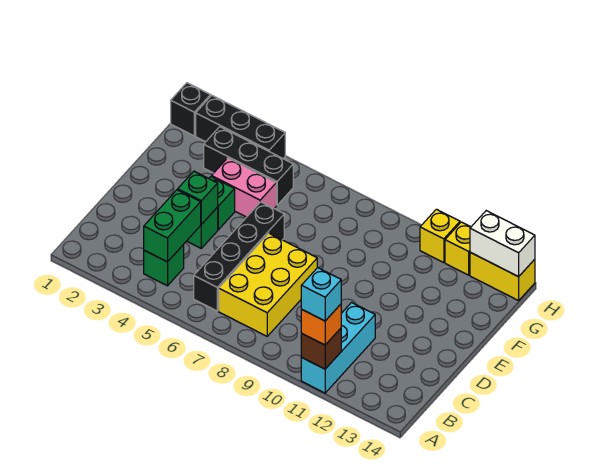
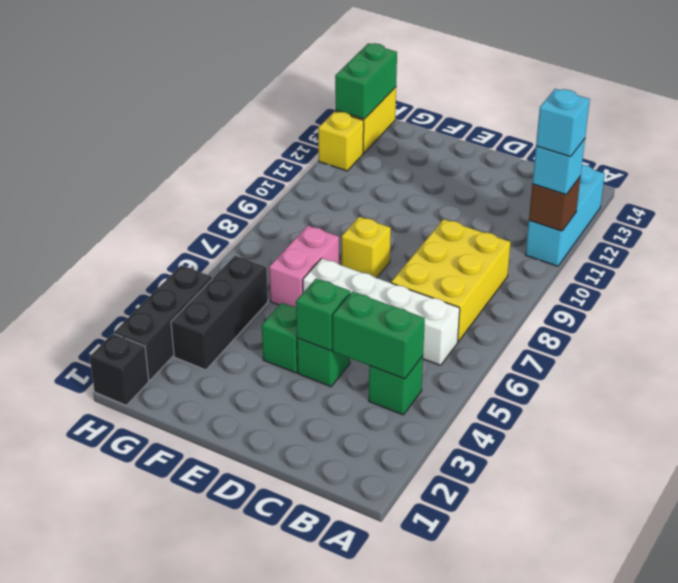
cyan brick A11:C11 level 1 -> cyan brick A11:A13 level 1
orange brick A11 level 3 -> cyan brick A11 level 3
black brick B6:E6 level 1 -> white brick B6:E6 level 1
yellow brick B7:D8 level 1 -> yellow brick B7:C9 level 1
pink brick F4:F5 level 1 -> pink brick F6:F7 level 1
yellow brick H11 level 1 -> yellow brick E8 level 1
white brick H13:H14 level 2 -> green brick H13:H14 level 2

